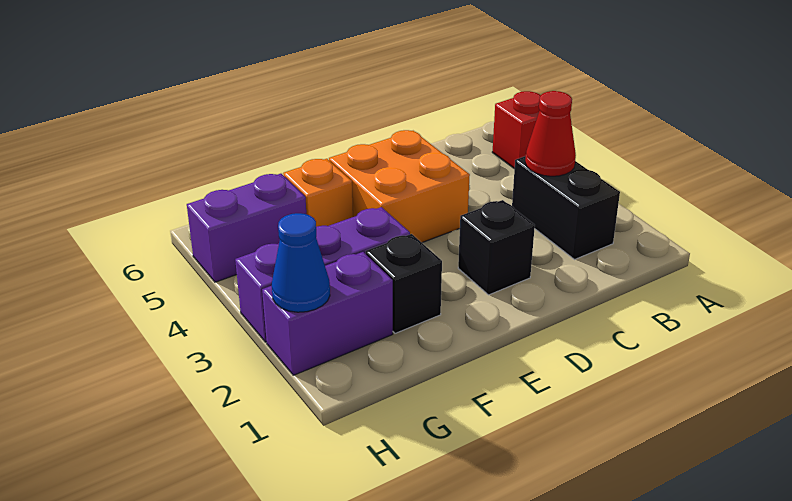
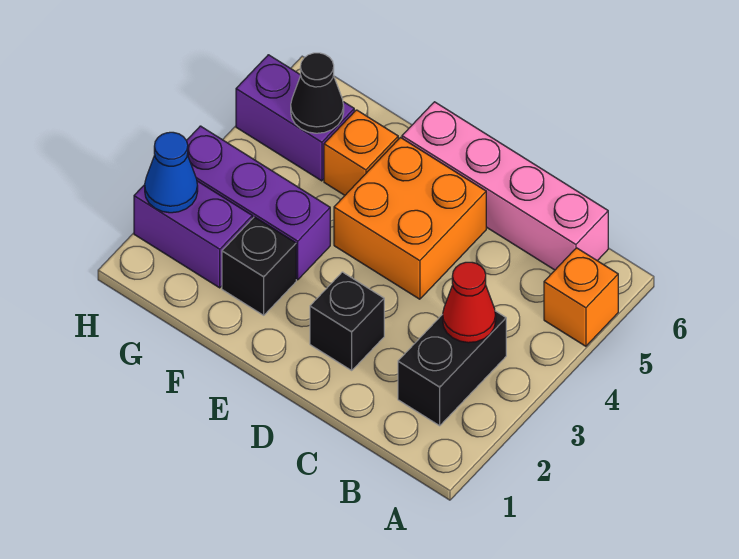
red brick A5 level 1 -> orange brick A5 level 1
none -> pink brick B6:E6 level 1
none -> black cone G5 level 2

